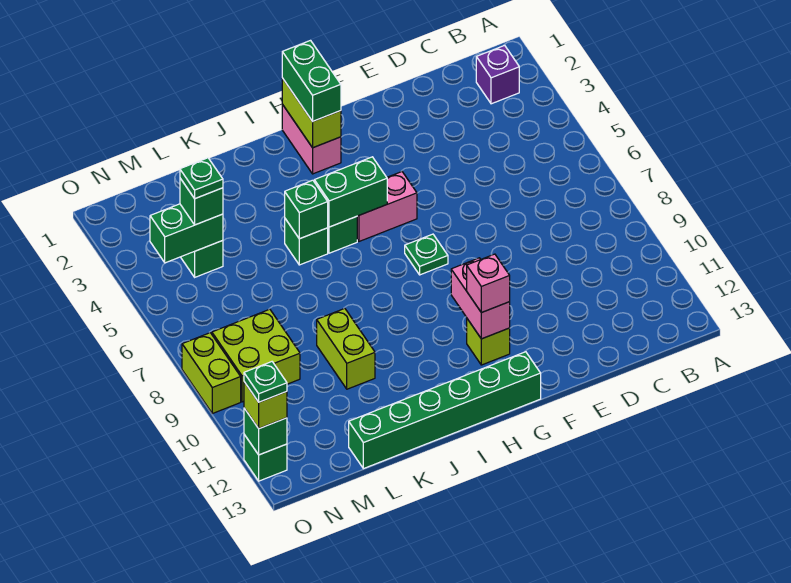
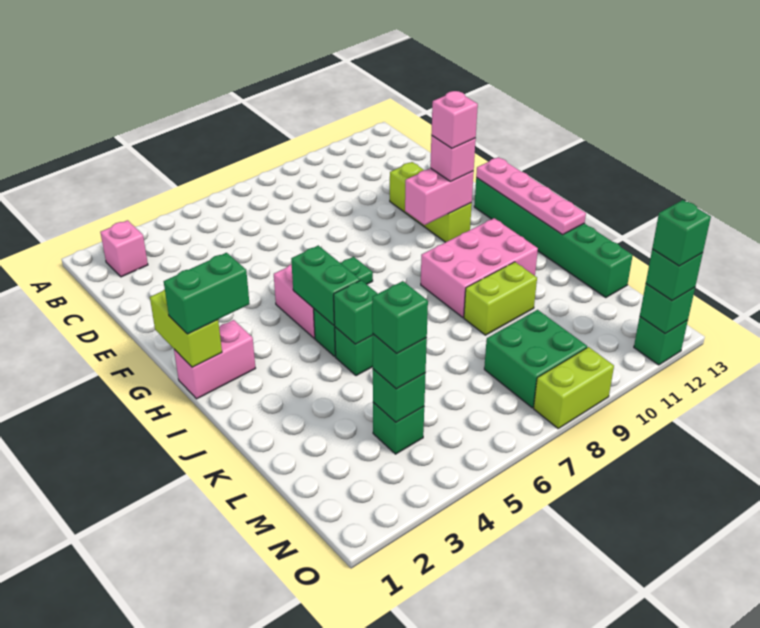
purple brick B2 level 1 -> pink brick B2 level 1
lime brick G11 level 1 -> lime brick E11:G11 level 1
none -> pink brick G11 level 4
none -> pink plate G13:J13 level 2
lime brick H1:H2 level 2 -> lime brick G1:H1 level 2
none -> pink brick I9:J11 level 1
green brick M4:N4 level 2 -> green brick M4 level 2
green plate M4 level 4 -> green brick M4 level 4
lime brick M8:N9 level 1 -> green brick M8:N9 level 1
lime brick O12 level 3 -> green brick O12 level 3
green plate O12 level 4 -> green brick O12 level 4

